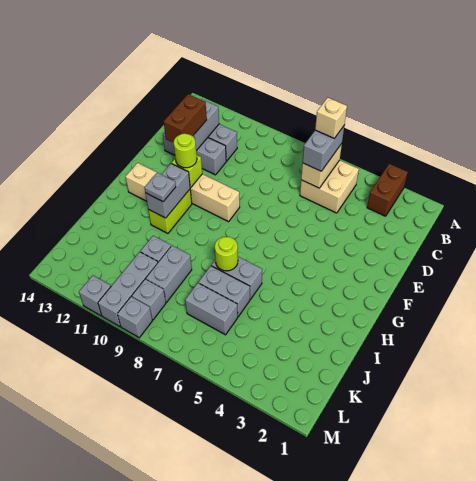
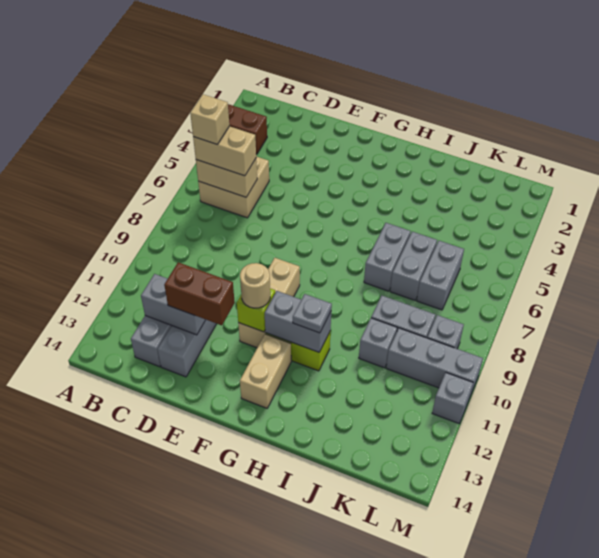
grey brick B6:C6 level 3 -> tan brick B6:C6 level 3
lime round brick F11 level 3 -> tan round brick F11 level 3
lime round brick I7 level 2 -> none
grey brick M9 level 1 -> none

